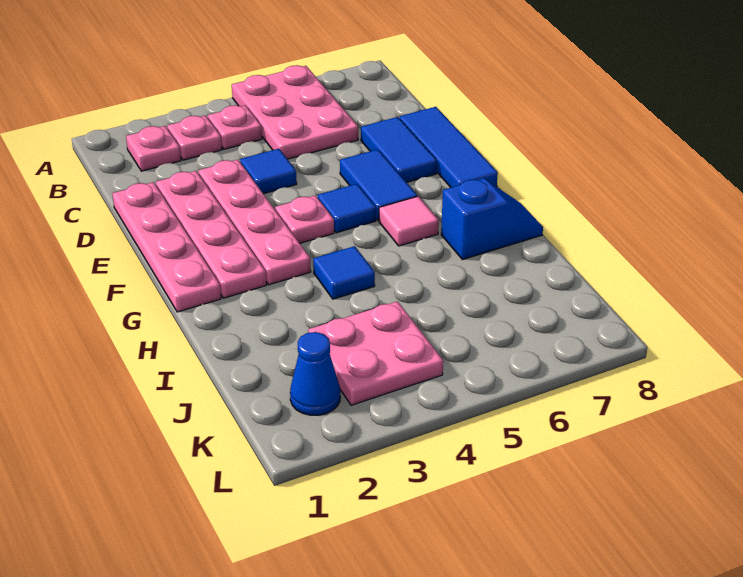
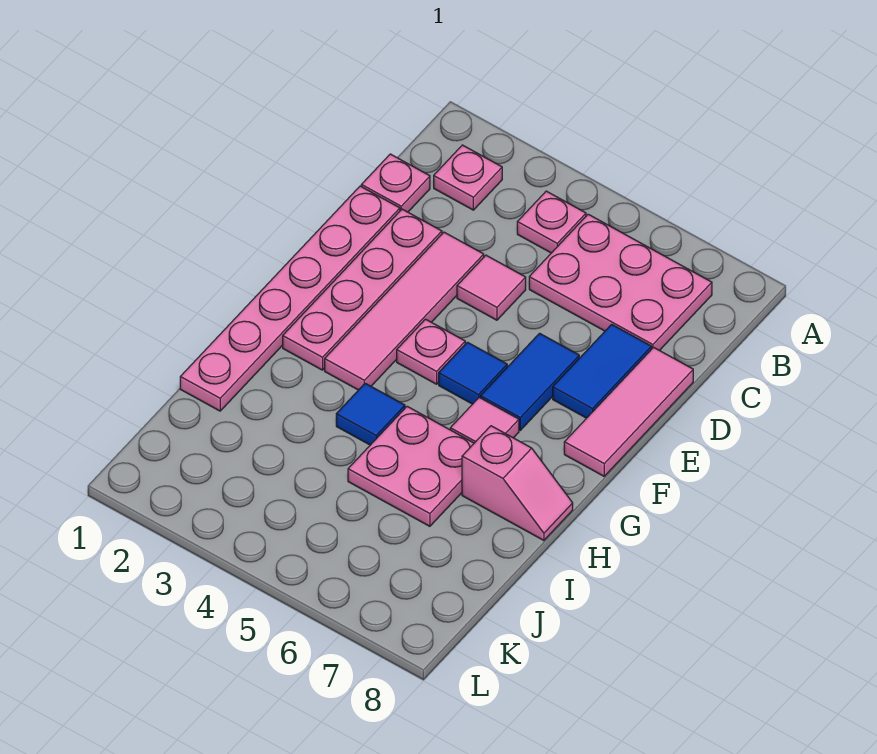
pink plate A5:C6 level 1 -> pink plate B5:C7 level 1
pink plate B3 level 1 -> pink plate C1 level 1
pink plate D1:G1 level 1 -> pink plate D1:I1 level 1
pink plate D3:G3 level 1 -> pink tile D3:G3 level 1
blue tile D4 level 1 -> pink tile D4 level 1
blue tile D8:F8 level 1 -> pink tile D8:F8 level 1
blue slope H7:H8 level 1 top 7 -> pink slope H7:H8 level 1 top 7
pink plate J3:K4 level 1 -> pink plate H5:I6 level 1
blue cone K2 level 1 -> none

